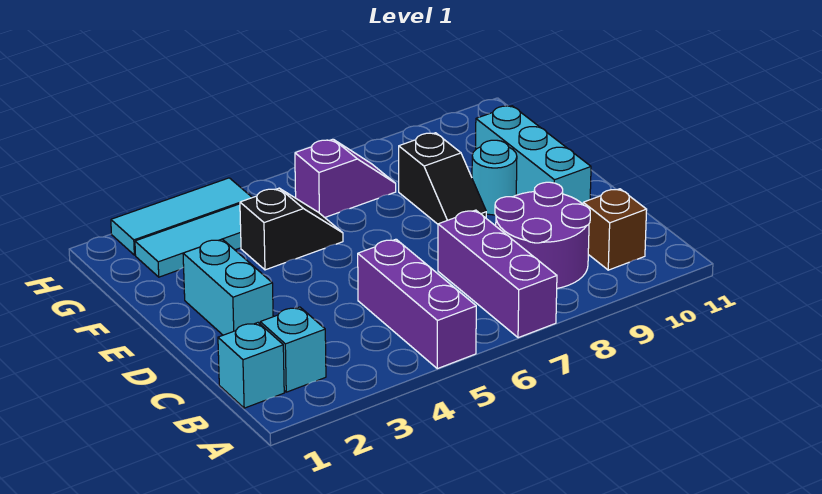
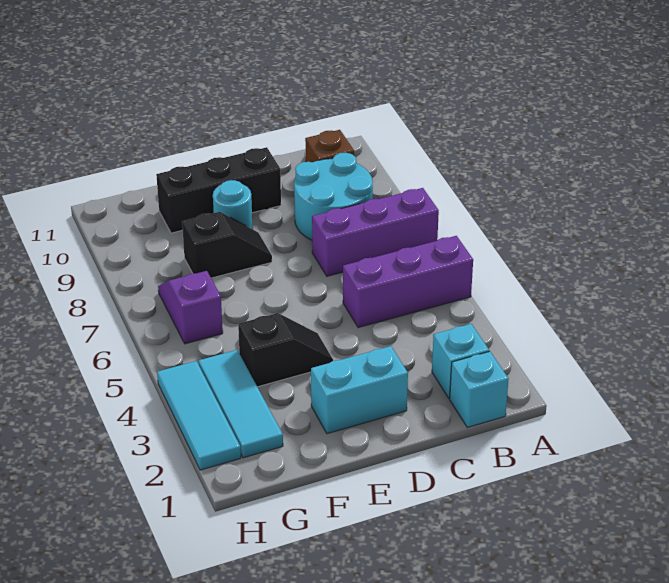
purple round brick B8:C9 level 1 -> cyan round brick B8:C9 level 1
cyan brick D10:F10 level 1 -> black brick D10:F10 level 1
black slope F4:F5 level 1 top 4 -> black slope E4:F4 level 1 top F

